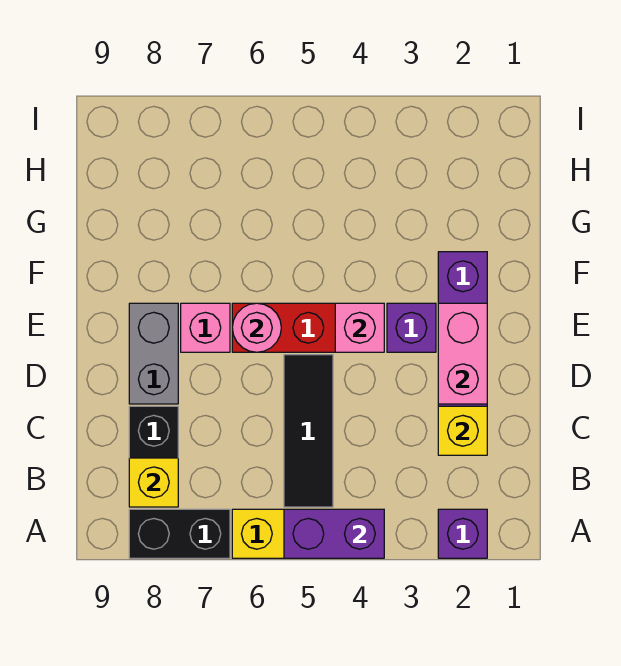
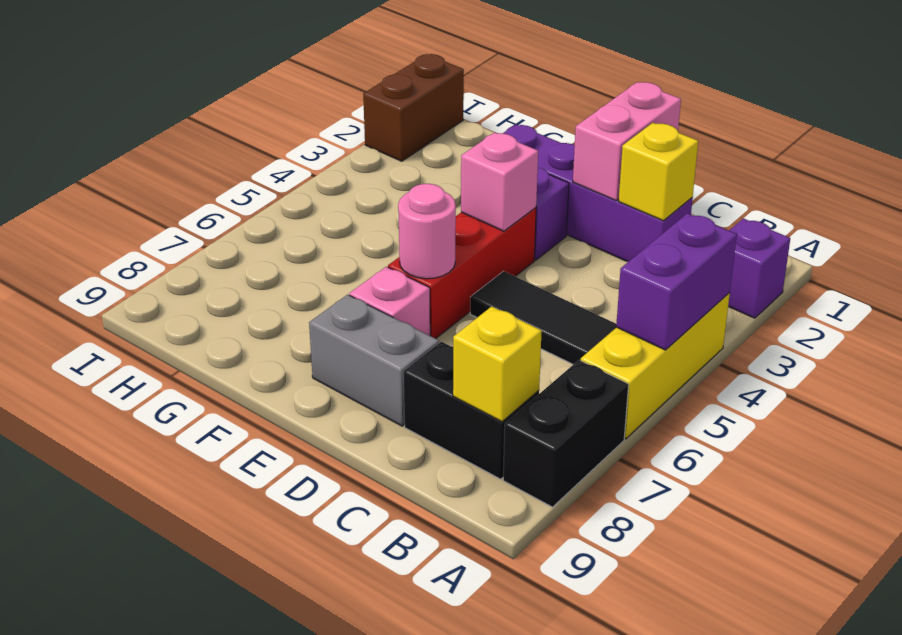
pink brick D2:E2 level 2 -> pink brick D1:D2 level 2
none -> brown brick I1:I2 level 1

